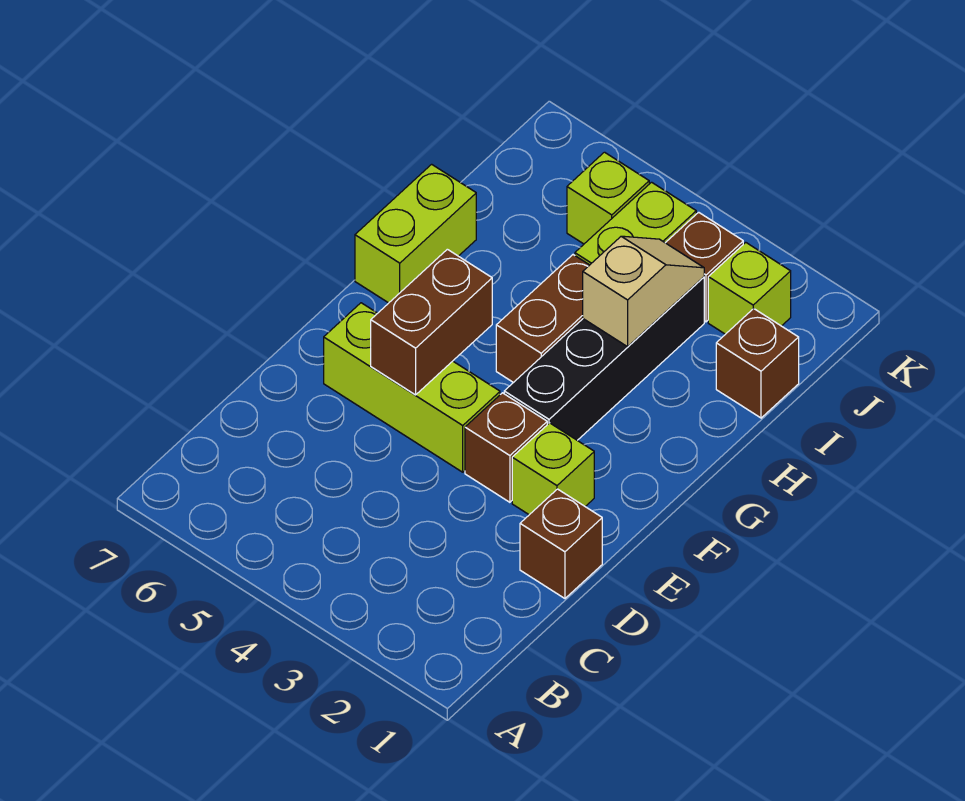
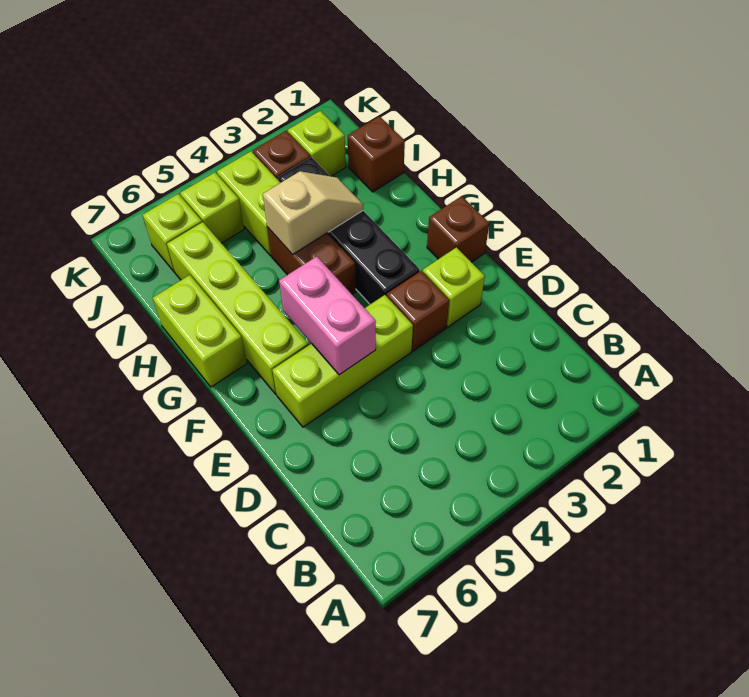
brown brick D1 level 1 -> brown brick F1 level 1
brown brick E5:F5 level 2 -> pink brick E5:F5 level 2
none -> lime brick F6:I6 level 1
tan slope H3:I3 level 2 top H -> tan slope H3:H4 level 2 top 4
none -> lime brick J6 level 1

